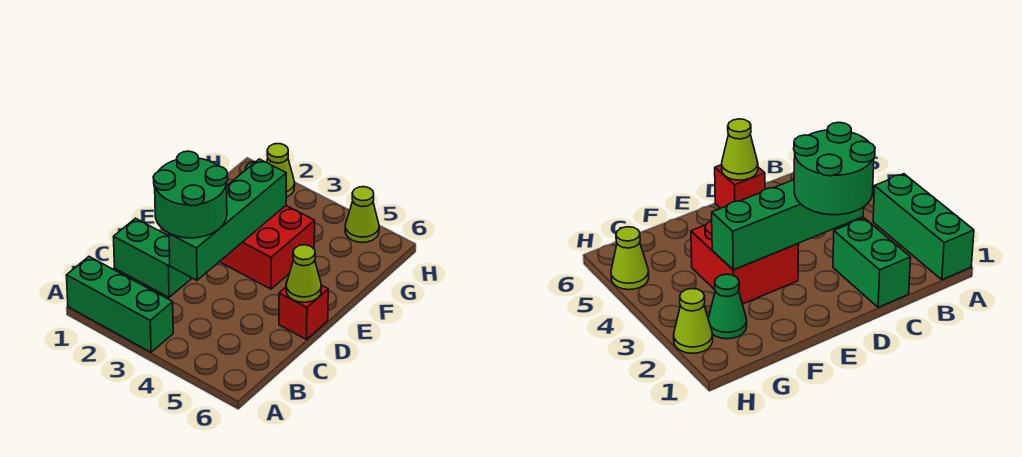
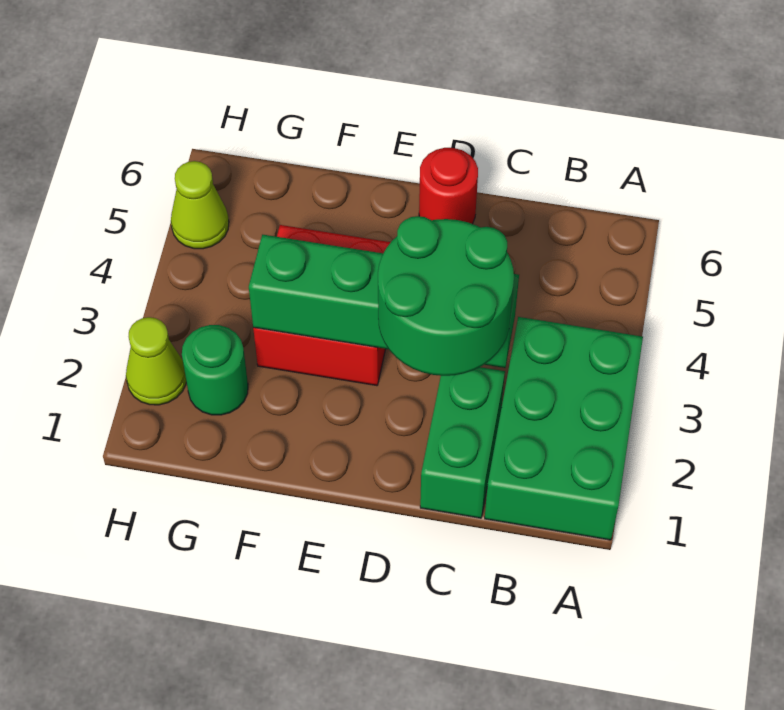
green brick A1:A3 level 1 -> green brick A1:B3 level 1
red brick D6 level 1 -> red round brick D6 level 1
lime cone D6 level 2 -> none
green cone G2 level 1 -> green round brick G2 level 1

